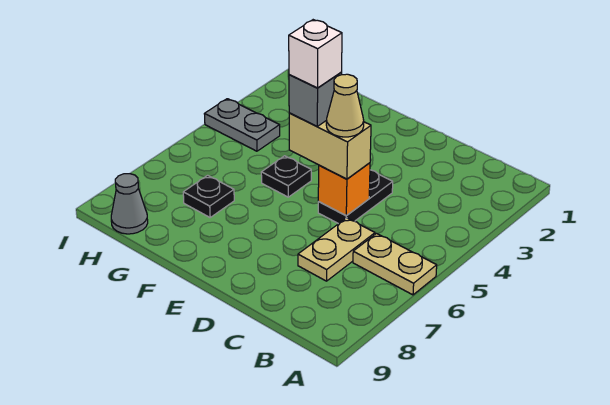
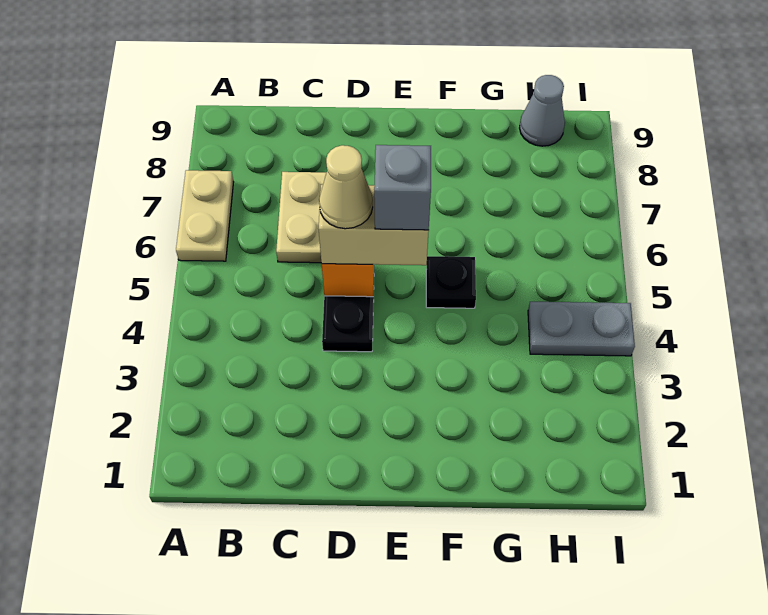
tan plate A6:B6 level 1 -> tan plate A6:A7 level 1
white brick E5 level 5 -> none
black plate G7 level 1 -> none

